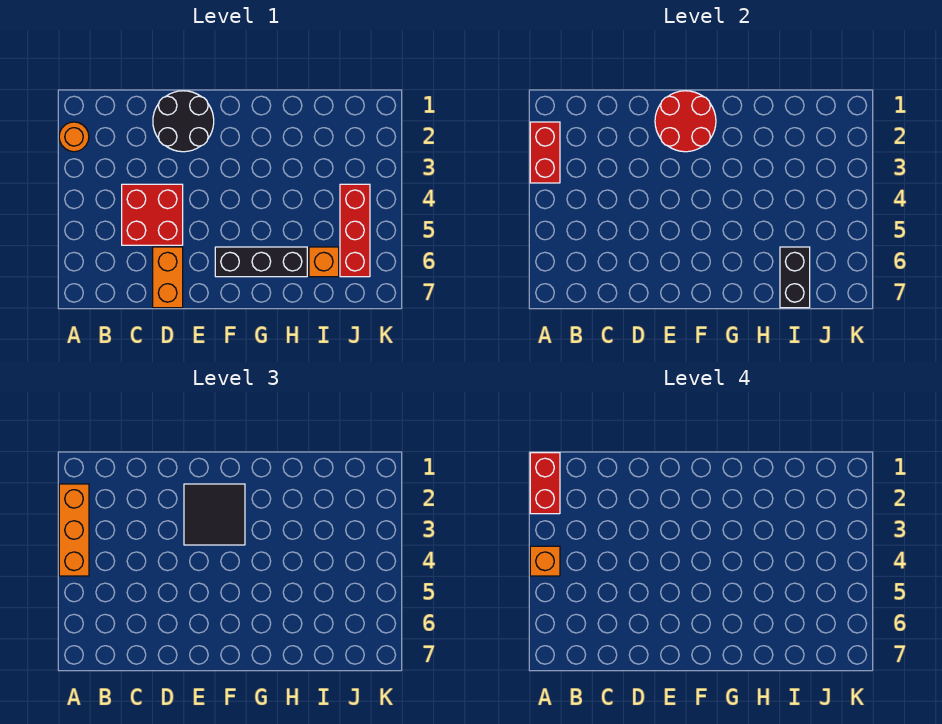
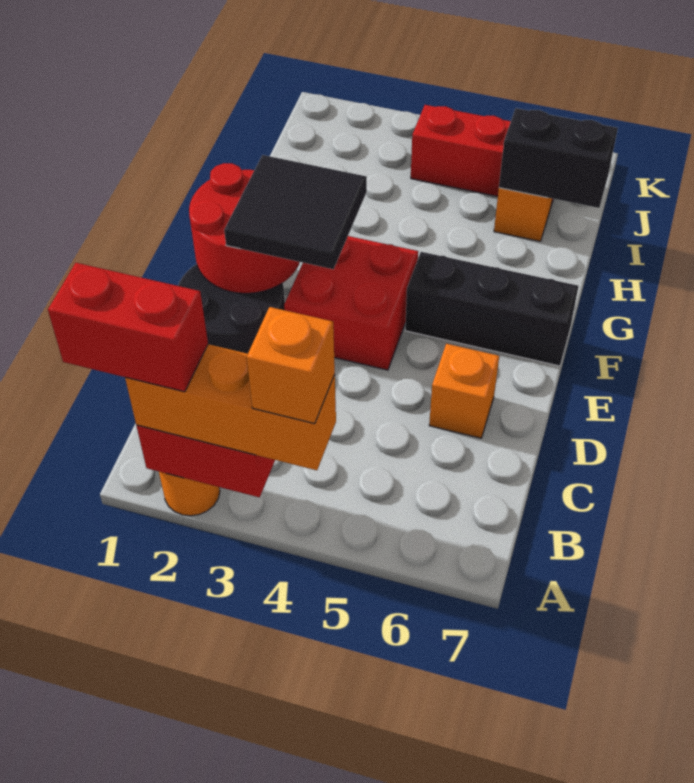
red brick C4:D5 level 1 -> red brick E3:F4 level 1
orange brick D6:D7 level 1 -> orange brick D6 level 1
black brick F6:H6 level 1 -> black brick F5:F7 level 1

